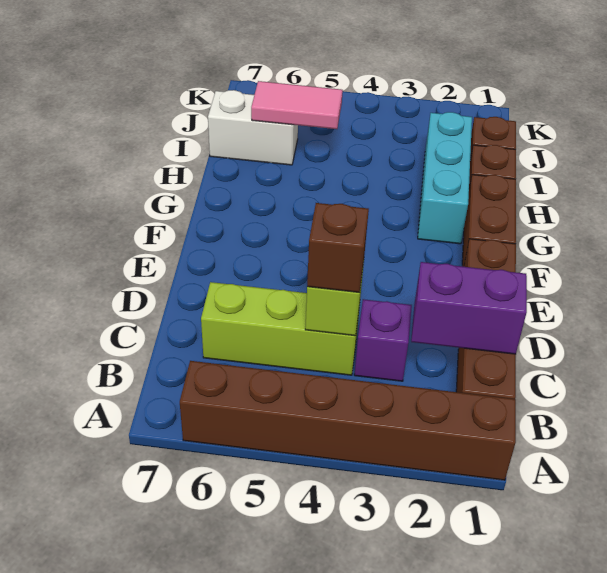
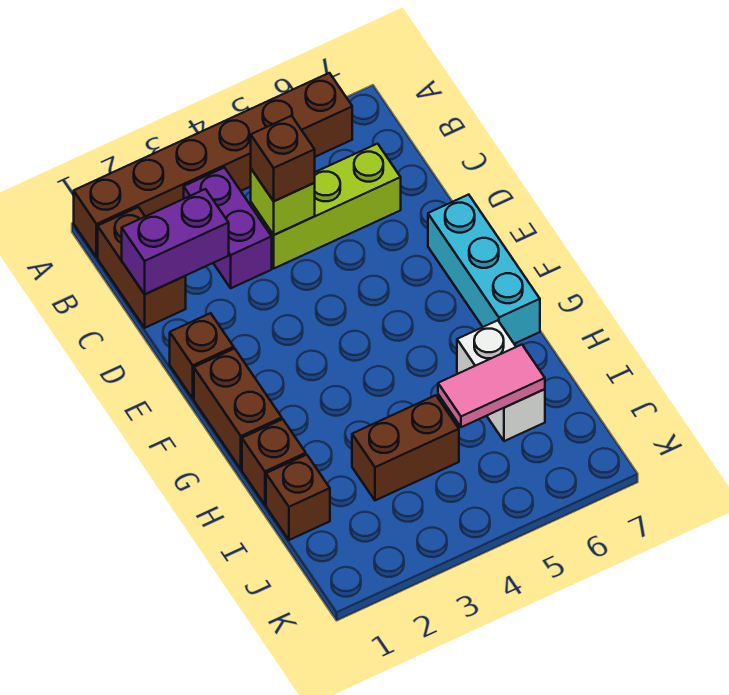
purple brick C3 level 1 -> purple brick B3:C3 level 1
cyan brick G2:I2 level 1 -> cyan brick E7:G7 level 1
none -> brown brick I3:I4 level 1
white brick I6:I7 level 1 -> white brick H6:I6 level 1

